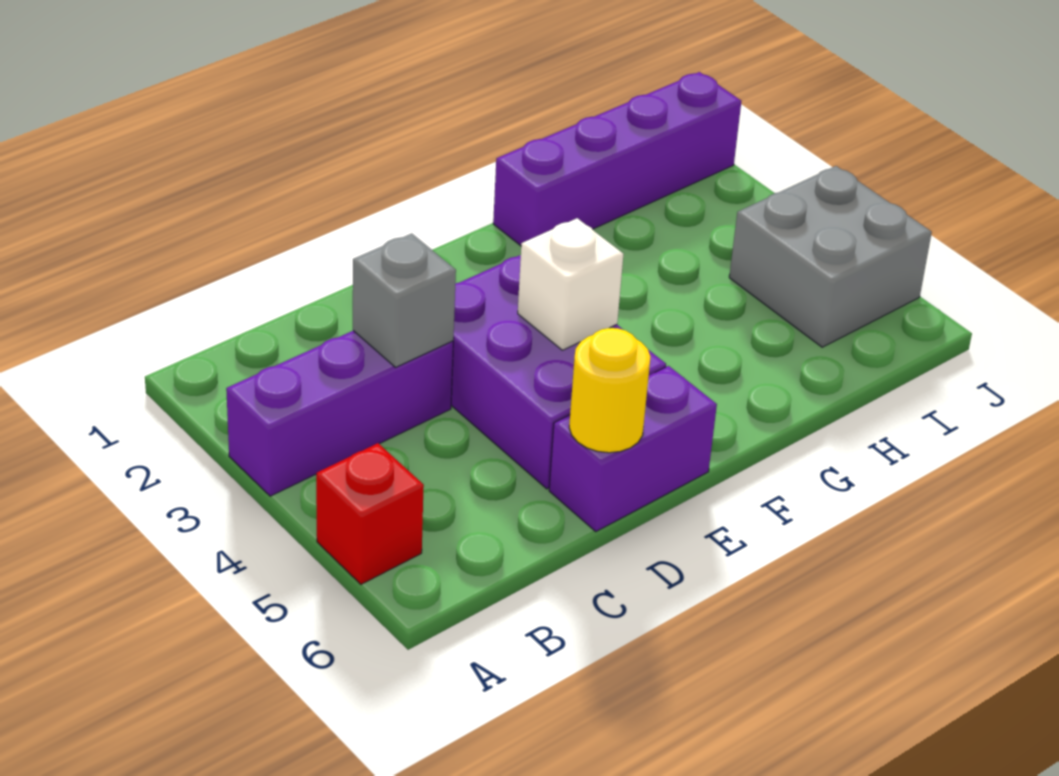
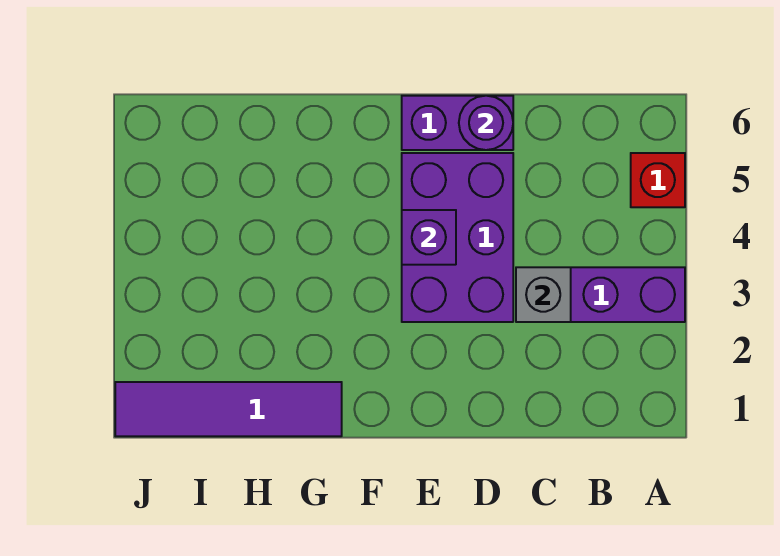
yellow round brick D6 level 2 -> purple round brick D6 level 2
white brick E4 level 2 -> purple brick E4 level 2
purple brick G1:J1 level 1 -> purple tile G1:J1 level 1
grey brick I4:J5 level 1 -> none

